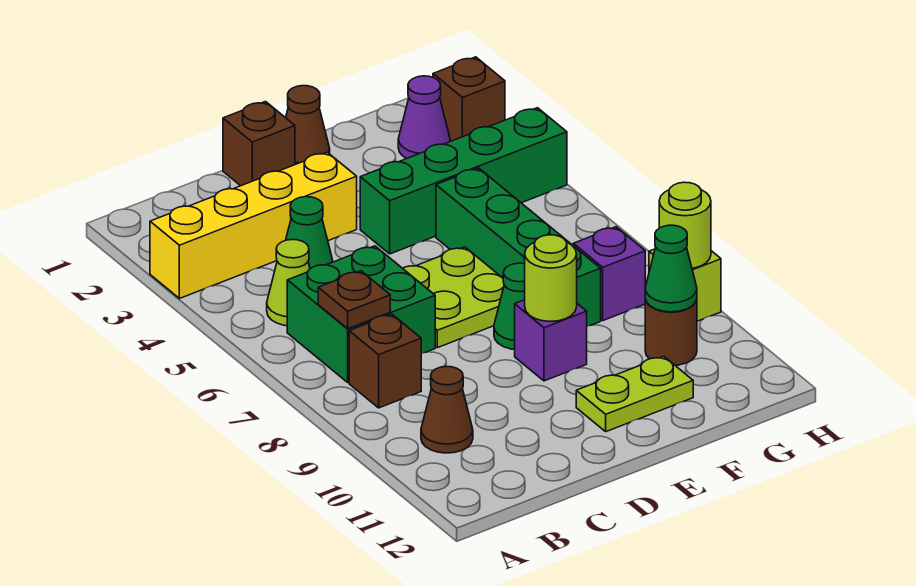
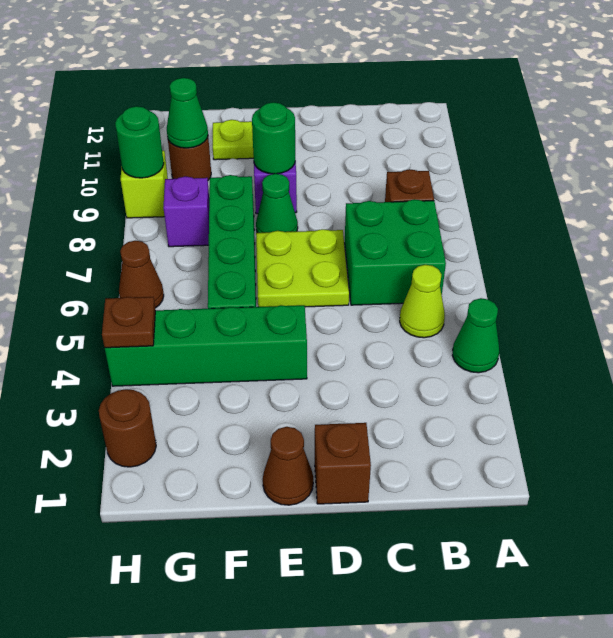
yellow brick A3:D3 level 1 -> none
brown plate B7 level 2 -> brown plate H4 level 2
brown cone B10 level 1 -> brown cone H6 level 1
green cone C4 level 1 -> green cone A4 level 1
lime round brick E9 level 2 -> green round brick E9 level 2
purple cone G2 level 1 -> none
brown brick H2 level 1 -> brown round brick H2 level 1
lime round brick H9 level 2 -> green round brick H9 level 2

